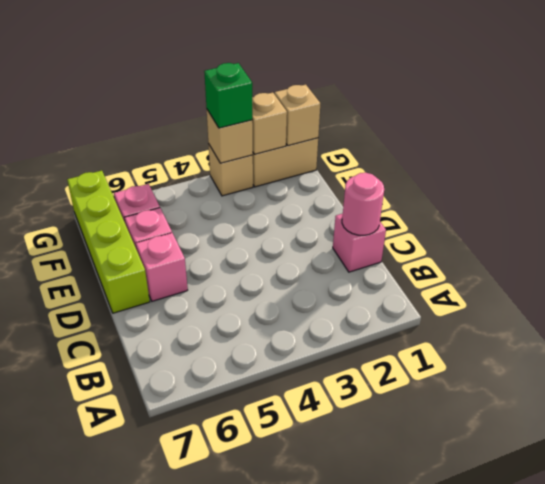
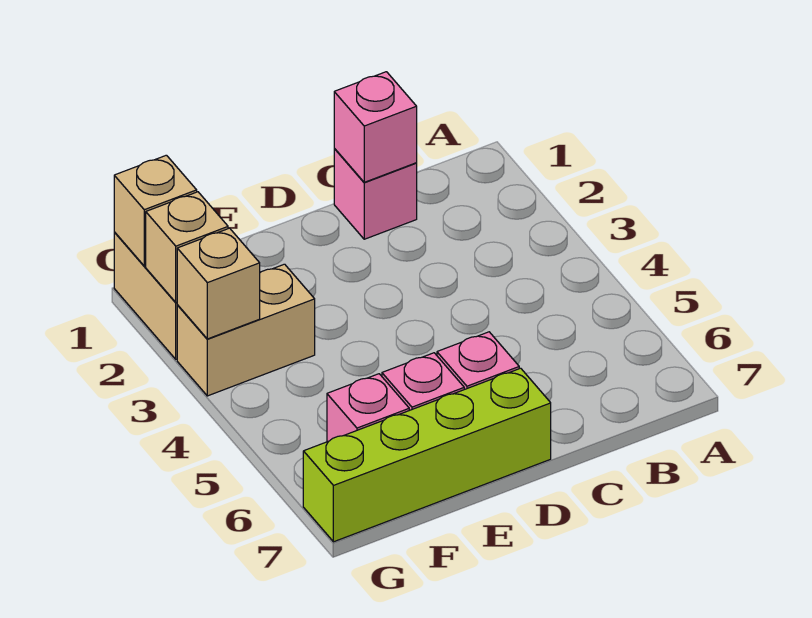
pink round brick C1 level 2 -> pink brick C1 level 2
tan brick G3 level 1 -> tan brick F3:G3 level 1
green brick G3 level 3 -> none

